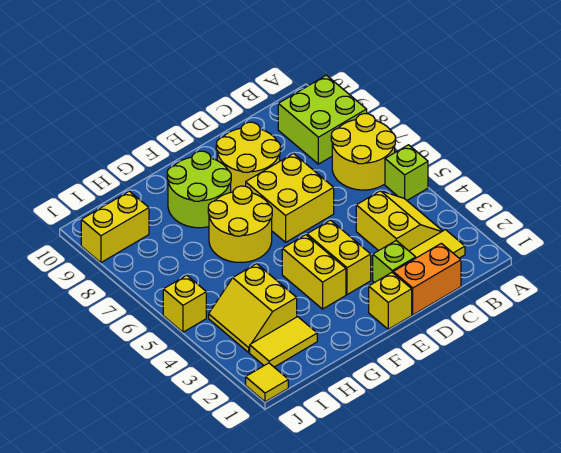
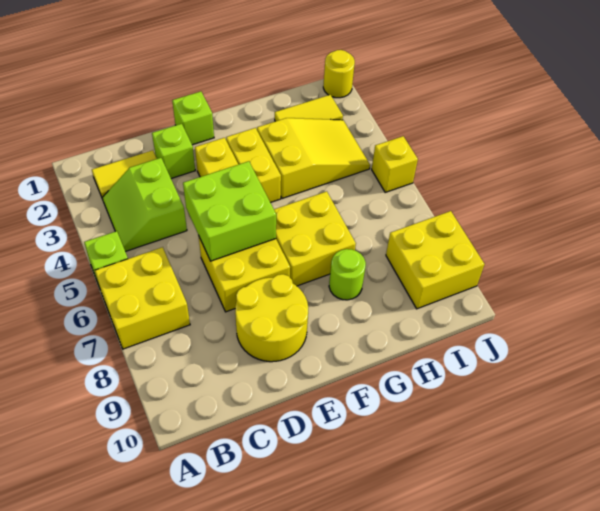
yellow round brick A6:B7 level 1 -> yellow brick A6:B7 level 1
lime brick A8:B9 level 1 -> lime brick D5:E6 level 2
yellow slope B3:C4 level 1 top C -> lime slope B3:C4 level 1 top C
orange brick C1:D1 level 1 -> none
yellow brick E1 level 1 -> lime brick E1 level 1
yellow round brick F6:G7 level 1 -> yellow brick F6:G7 level 1
lime round brick F8:G9 level 1 -> lime round brick G8 level 1
yellow slope H3:I4 level 1 top H -> yellow slope G3:I4 level 1 top G
yellow brick I9:J9 level 1 -> yellow brick I8:J9 level 1
yellow tile J1 level 1 -> yellow round brick J1 level 1

